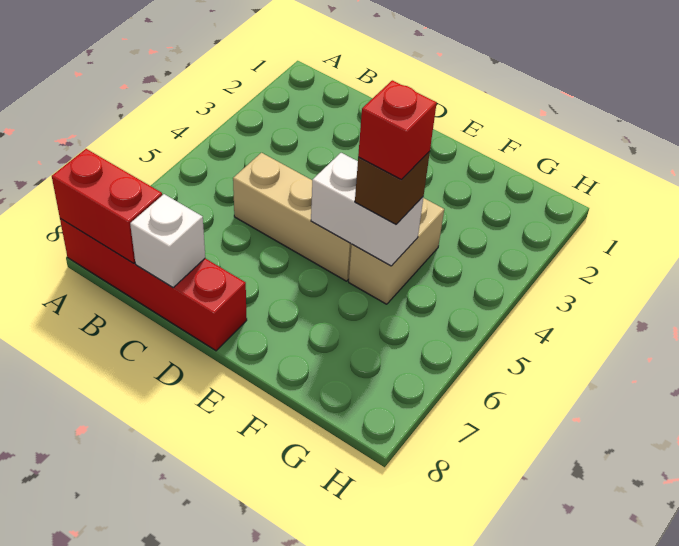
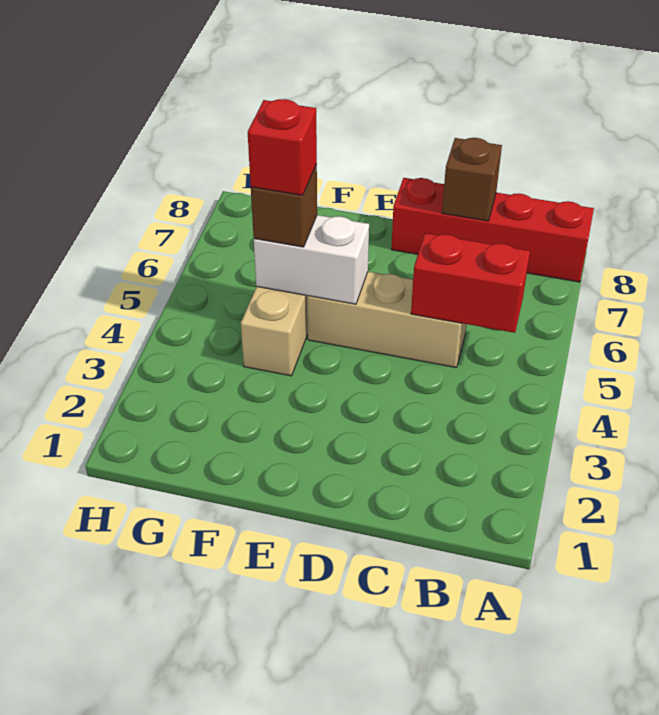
red brick A8:B8 level 2 -> red brick B5:C5 level 2
white brick C8 level 2 -> brown brick C8 level 2

